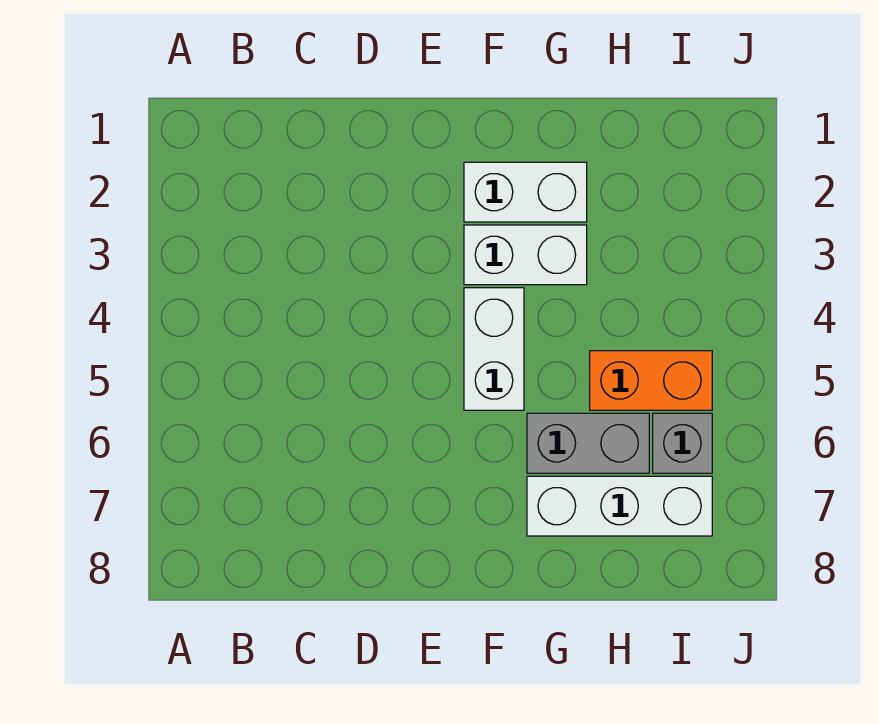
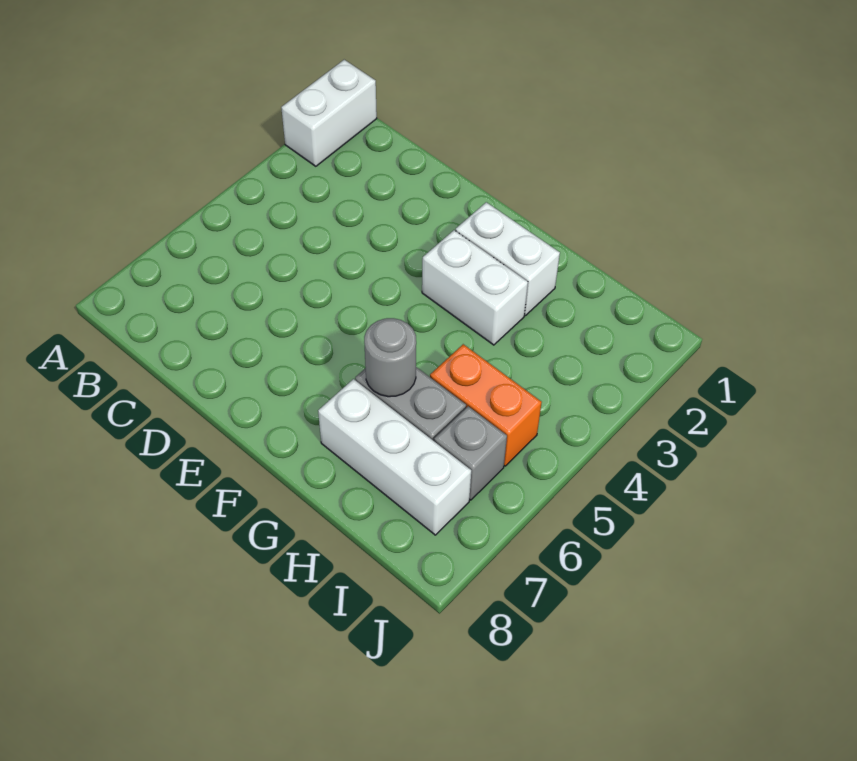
white brick F4:F5 level 1 -> white brick A1:A2 level 1
none -> grey round brick G6 level 2

